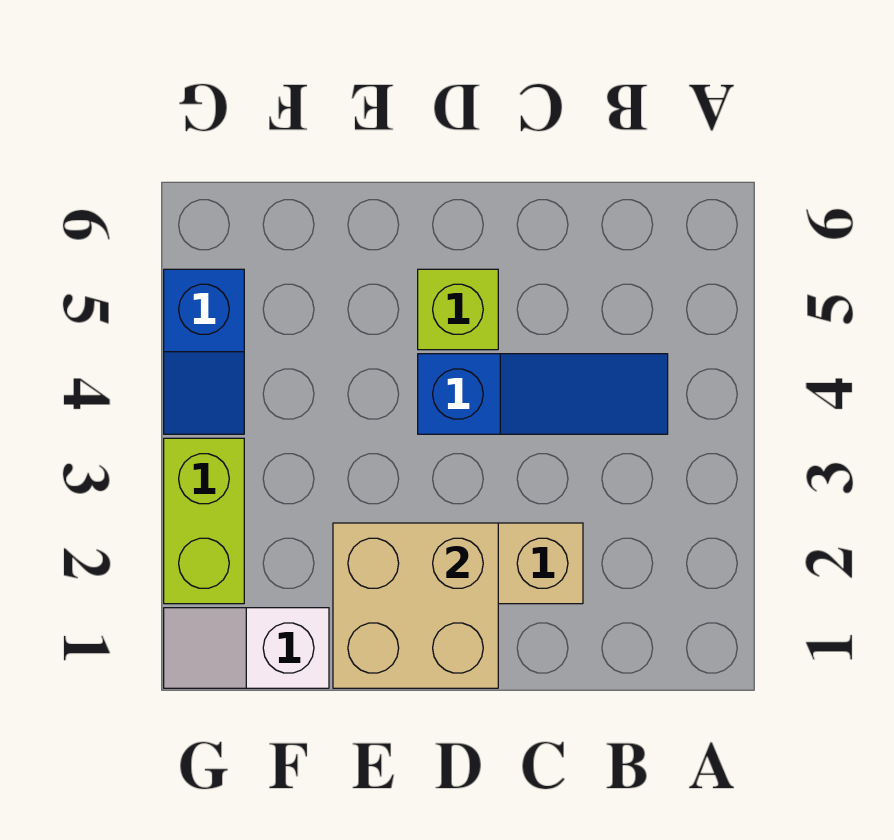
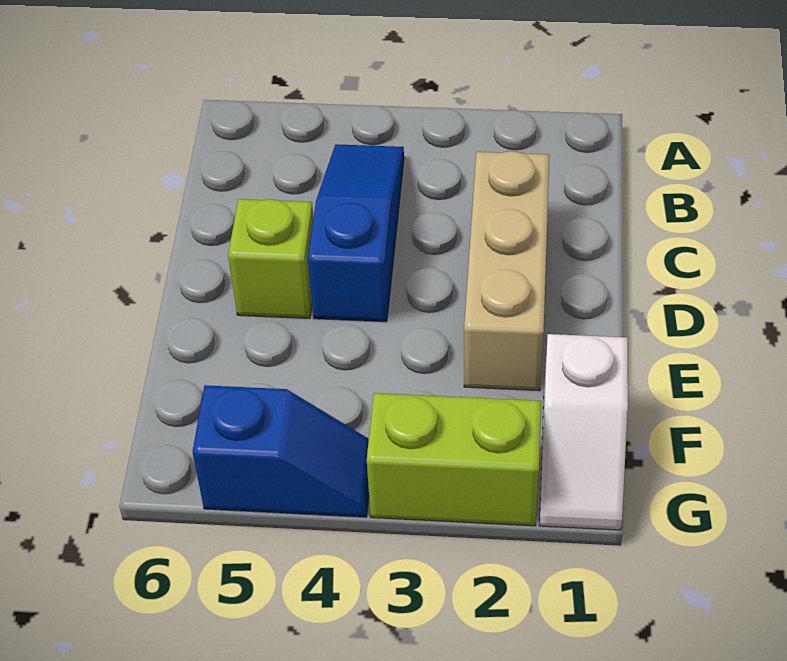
tan brick D1:E2 level 2 -> none

